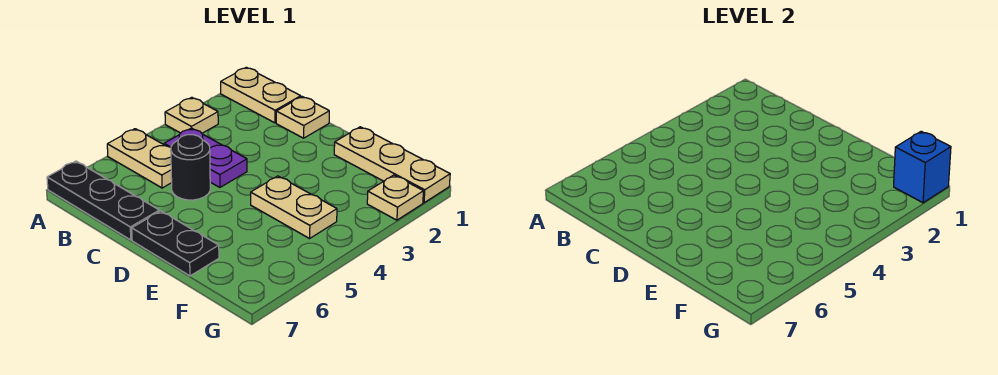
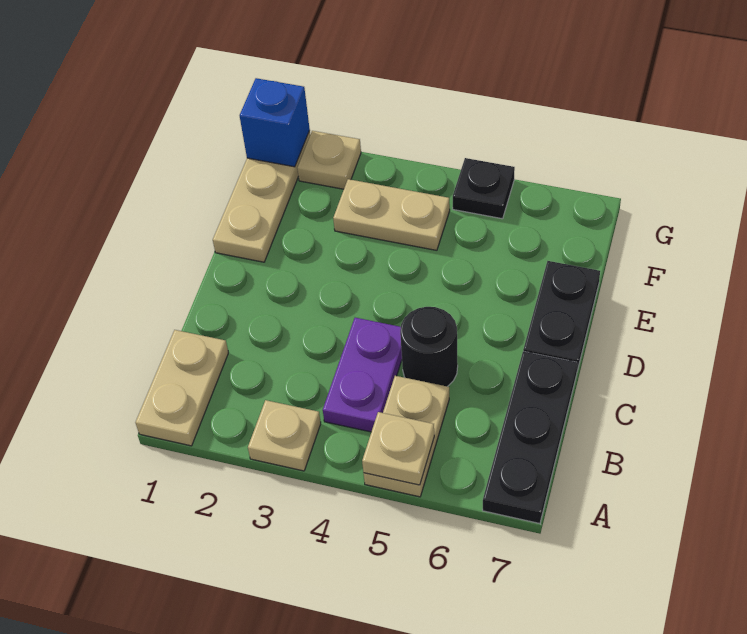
tan plate C1 level 1 -> tan plate A5 level 2
tan plate E4:F4 level 1 -> tan plate F3:F4 level 1
none -> black plate G5 level 1

